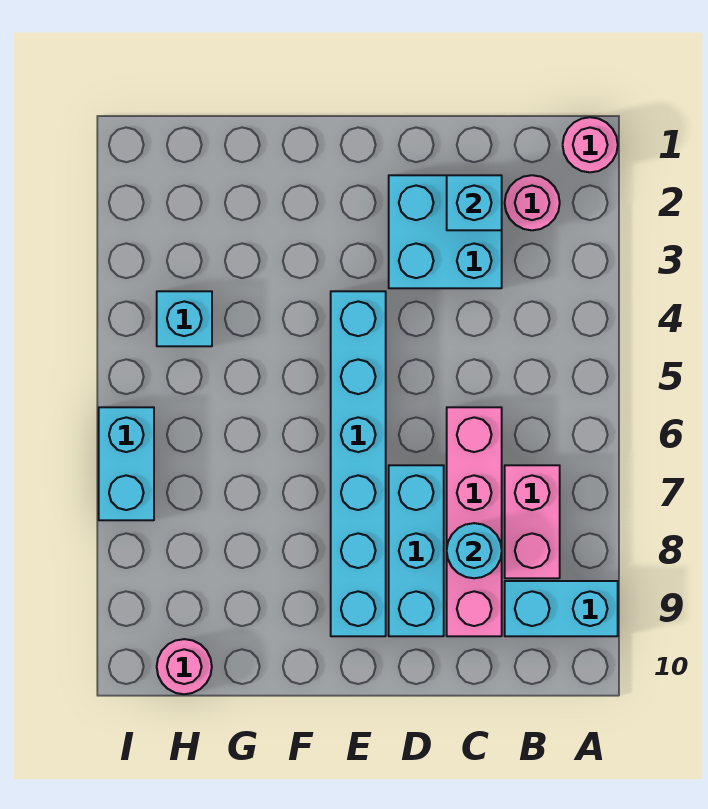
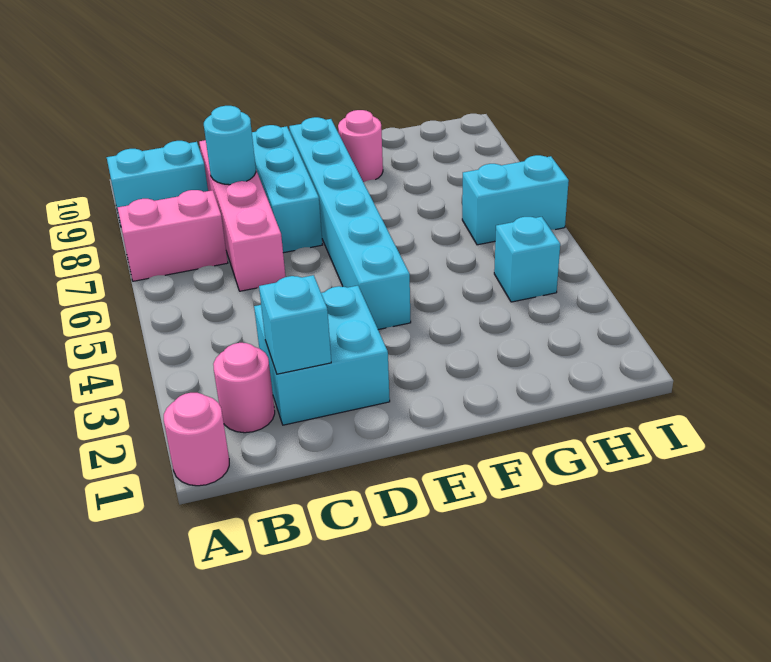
pink brick B7:B8 level 1 -> pink brick A7:B7 level 1
pink round brick H10 level 1 -> pink round brick F9 level 1
cyan brick I6:I7 level 1 -> cyan brick H6:I6 level 1

